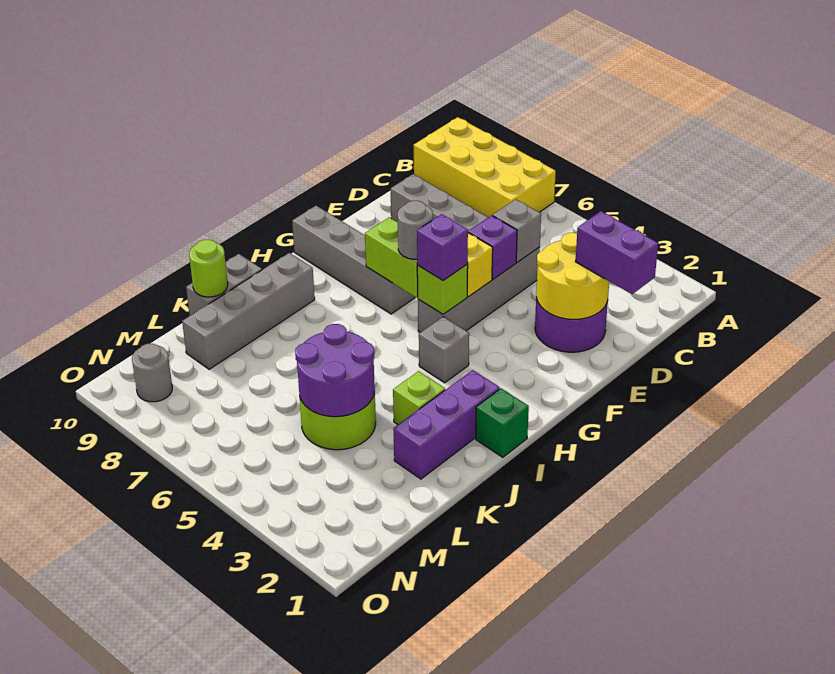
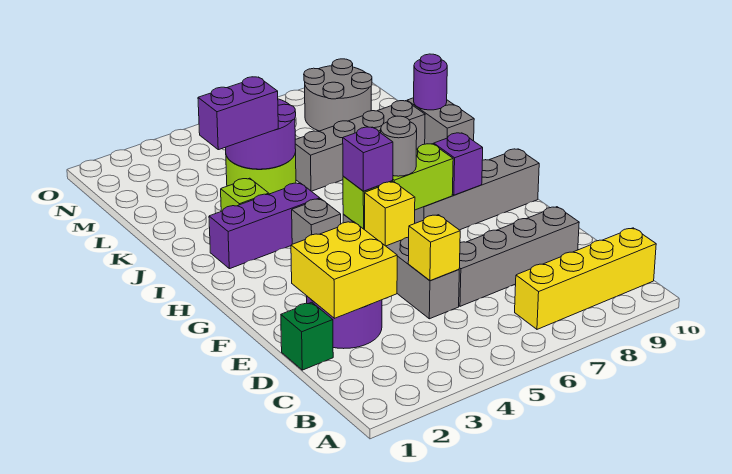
yellow brick A7:B10 level 1 -> yellow brick B7:B10 level 1
purple brick D1:D2 level 3 -> purple brick K3:K4 level 3
yellow round brick D2:E3 level 2 -> yellow brick D2:E3 level 2
grey brick D5 level 2 -> yellow brick D5 level 2
purple brick E5 level 2 -> purple brick G8 level 2
green brick I1 level 1 -> green brick D1 level 1
purple brick I2:K2 level 1 -> purple brick I2:I4 level 1
grey brick I9:L9 level 1 -> grey brick K6:K9 level 1
lime round brick K10 level 2 -> purple round brick K10 level 2
grey round brick N9 level 1 -> grey round brick M8:N9 level 1

